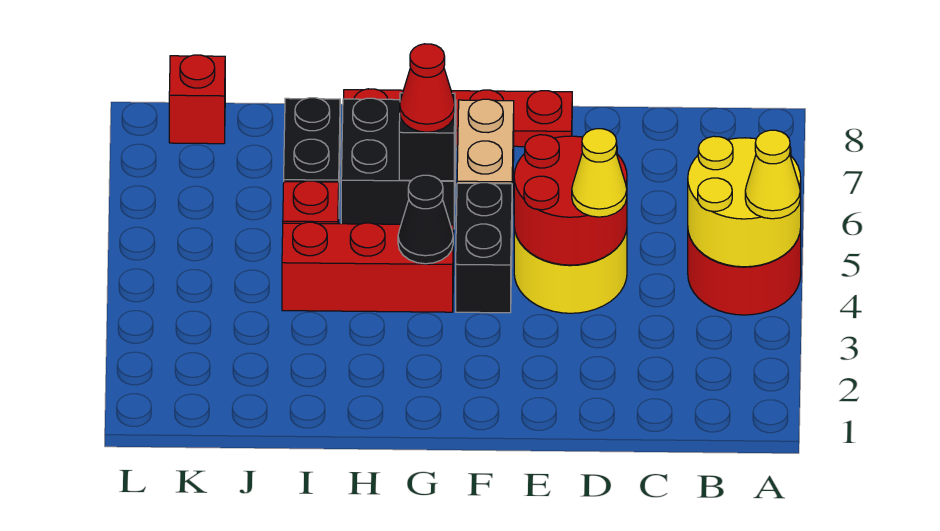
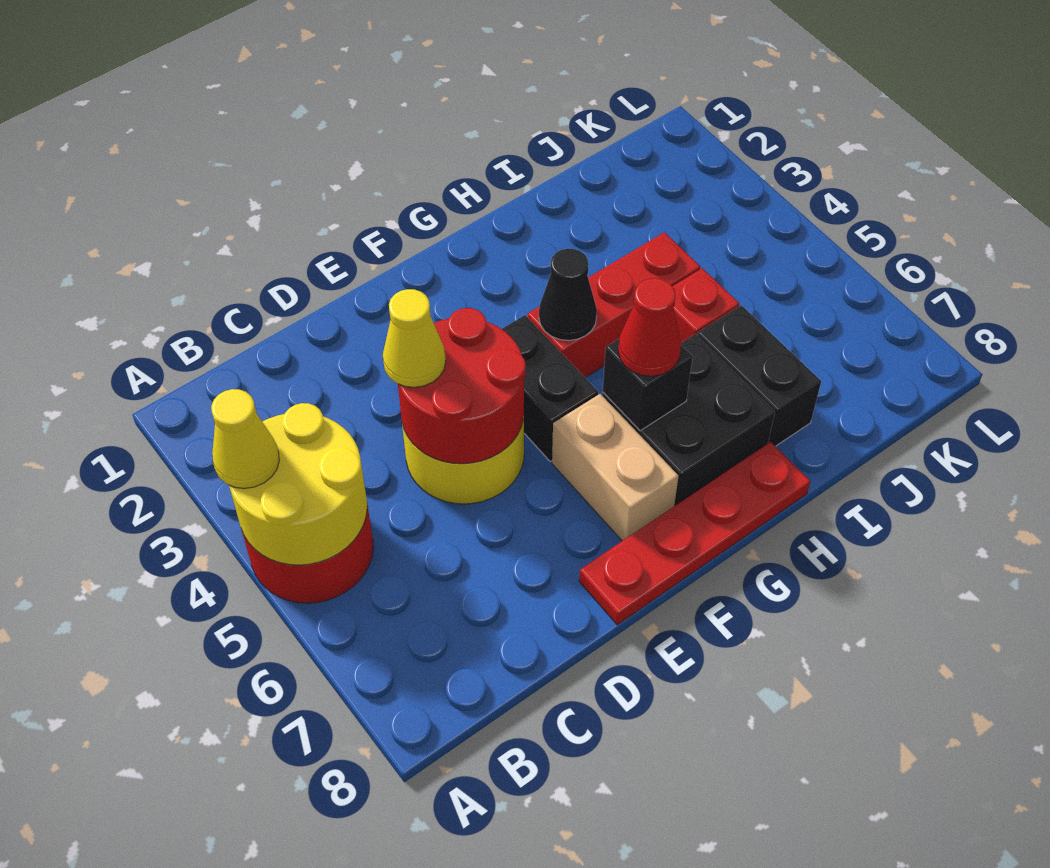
red brick K8 level 1 -> none

